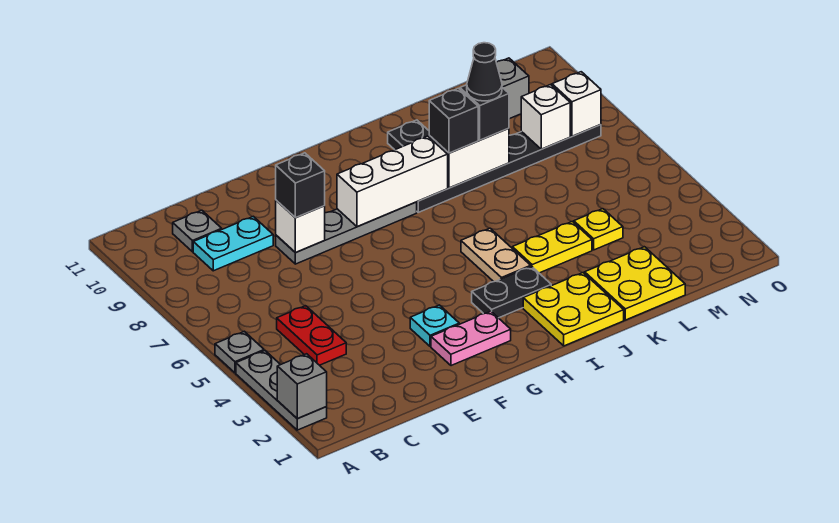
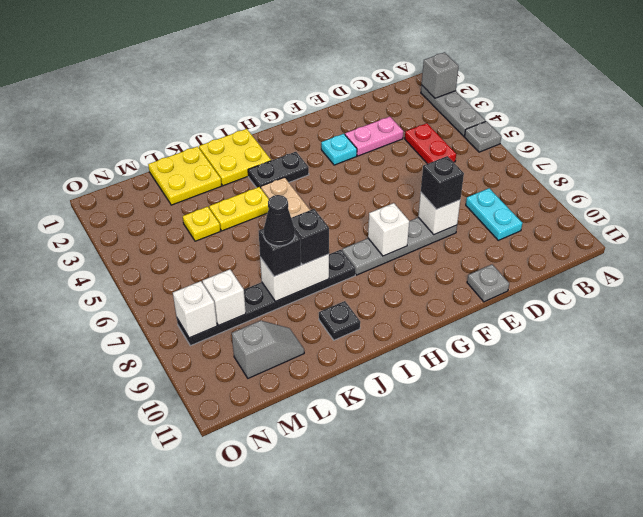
cyan plate C9:D9 level 1 -> cyan plate C8:C9 level 1
grey plate C10 level 1 -> grey plate E11 level 1
pink plate F2:G2 level 1 -> pink plate D3:E3 level 1
white brick G8:I8 level 2 -> white brick G8 level 2

